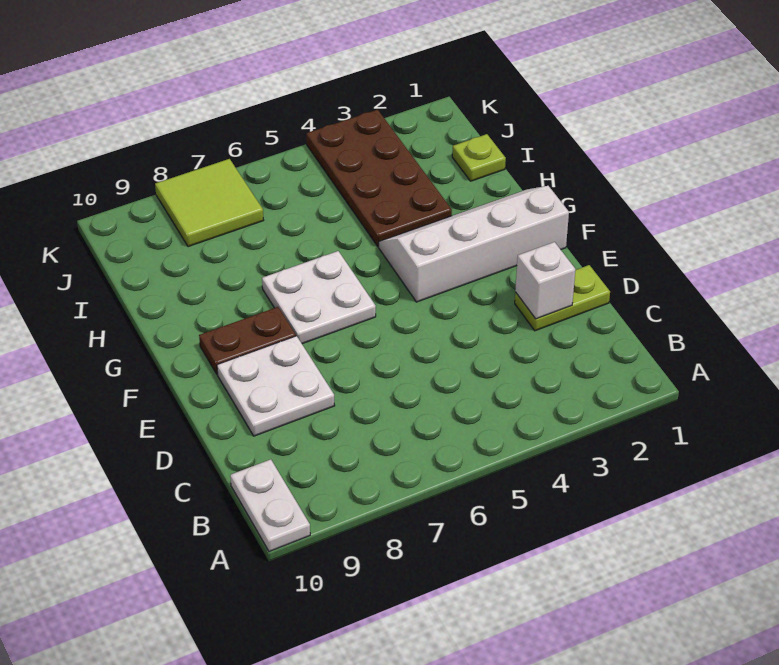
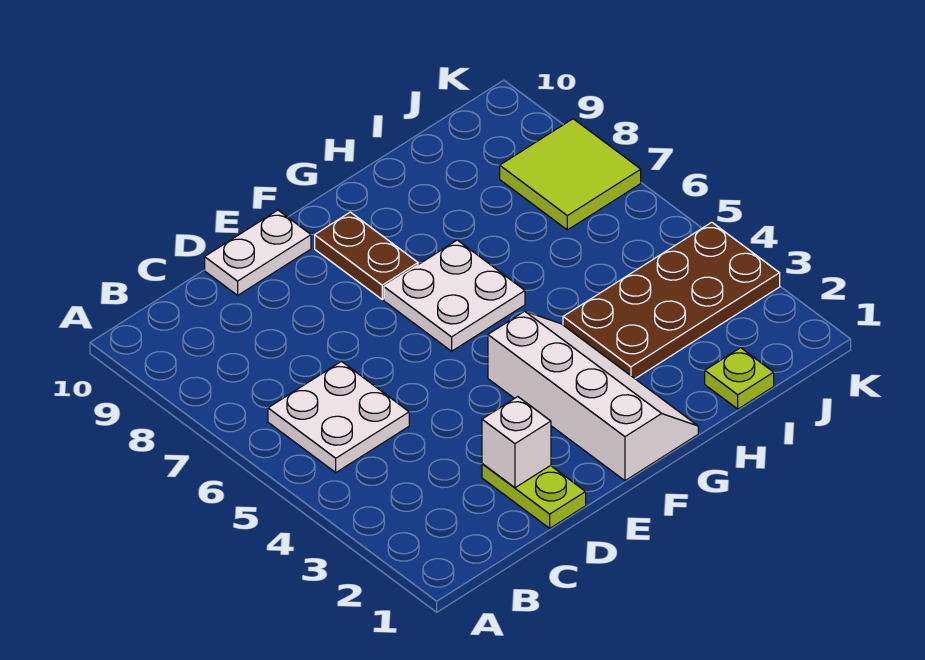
white plate A10:B10 level 1 -> white plate D10:E10 level 1
white plate D8:E9 level 1 -> white plate B5:C6 level 1

